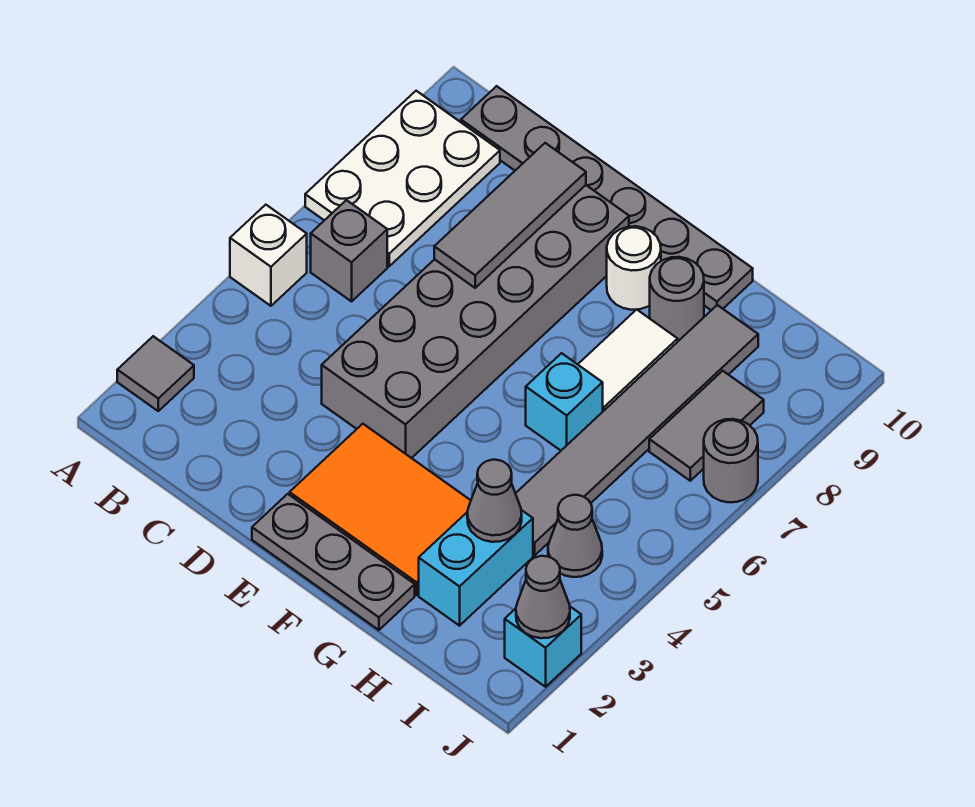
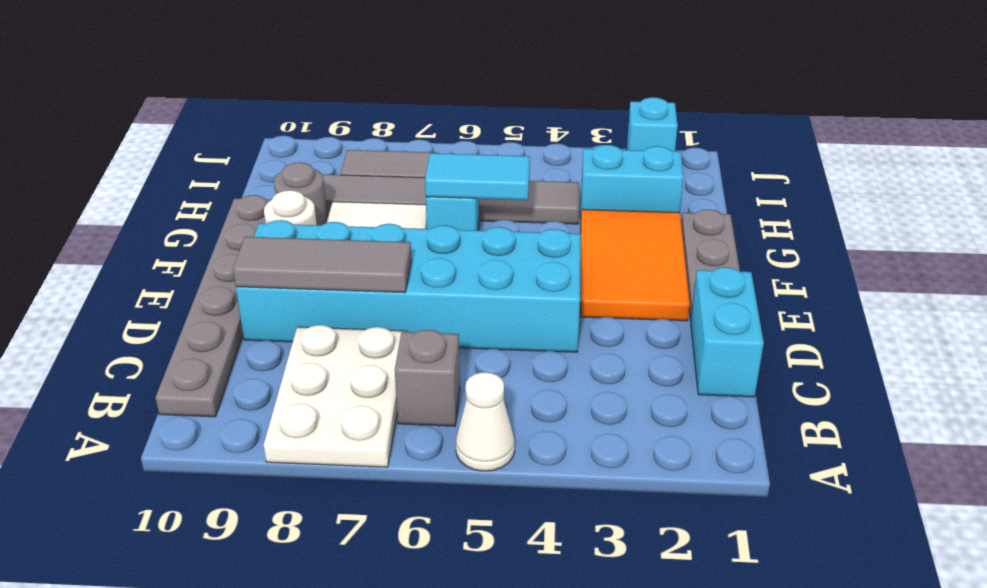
grey tile A2 level 1 -> none
white brick A5 level 1 -> white cone A5 level 1
white plate A7:B9 level 1 -> white plate A7:C8 level 1
none -> cyan brick C1:D1 level 1
grey brick D4:E9 level 1 -> cyan brick D4:E9 level 1
none -> cyan tile G5:G6 level 2
grey cone H3 level 2 -> none
grey cone I4 level 1 -> none
grey cone J2 level 2 -> none
grey round brick J7 level 1 -> none

